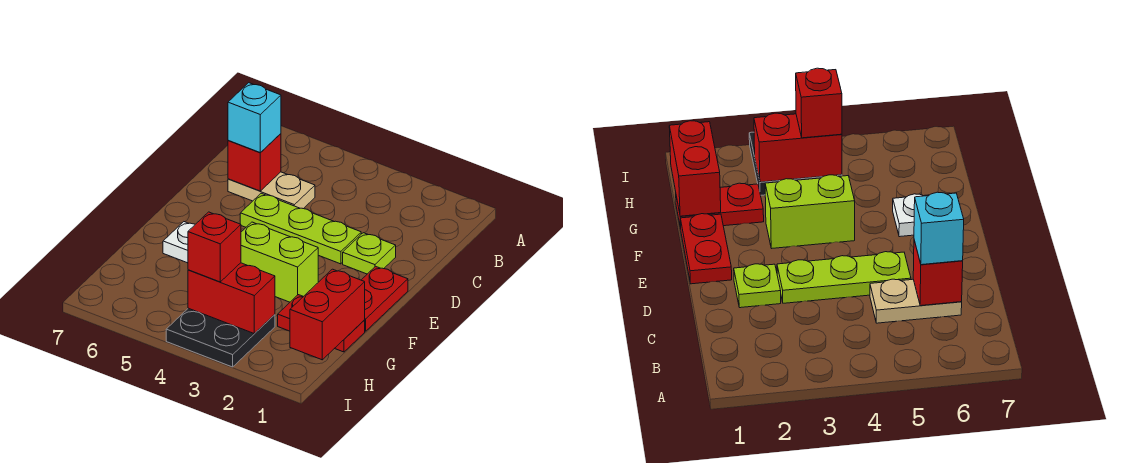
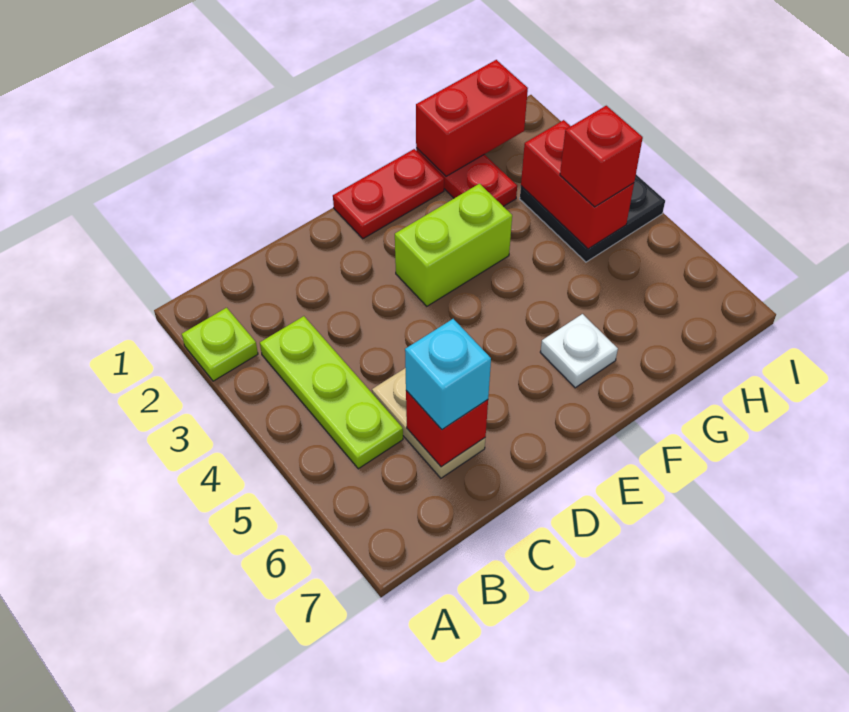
lime plate D2 level 1 -> lime plate A2 level 1
lime plate D3:D5 level 1 -> lime plate B3:B5 level 1
lime brick F3:F4 level 1 -> lime brick E3:F3 level 1

